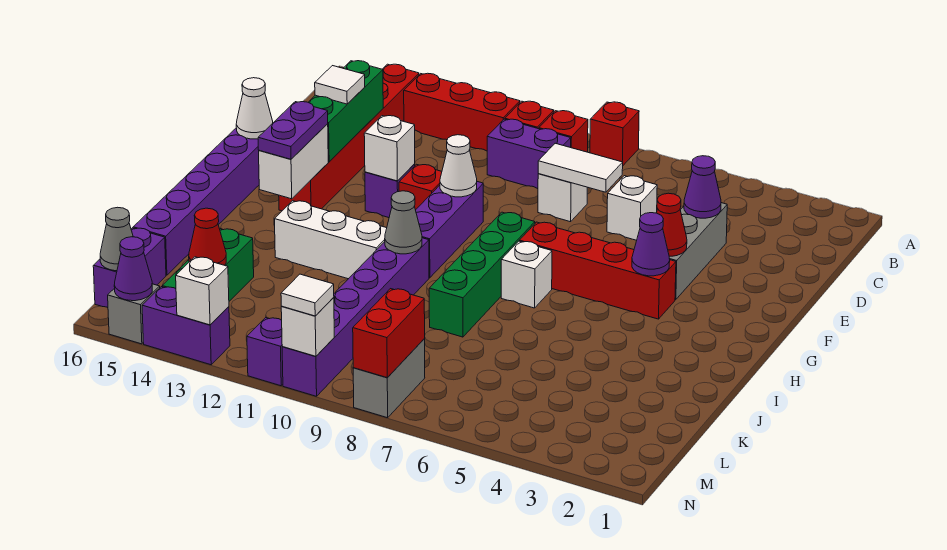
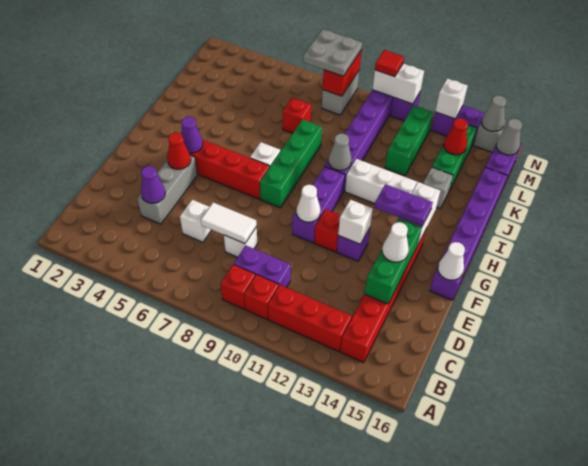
red brick A8 level 1 -> red brick K7 level 1
white tile E14 level 3 -> white cone E14 level 3
purple plate G14:H14 level 3 -> purple plate G13:G14 level 3
none -> grey brick J14 level 1
none -> green brick K12:M12 level 1
none -> grey plate M7:N8 level 3
white brick N10 level 2 -> white brick N10:N11 level 2
white tile N10 level 3 -> red tile N10 level 3
purple cone N15 level 2 -> grey cone N15 level 2

